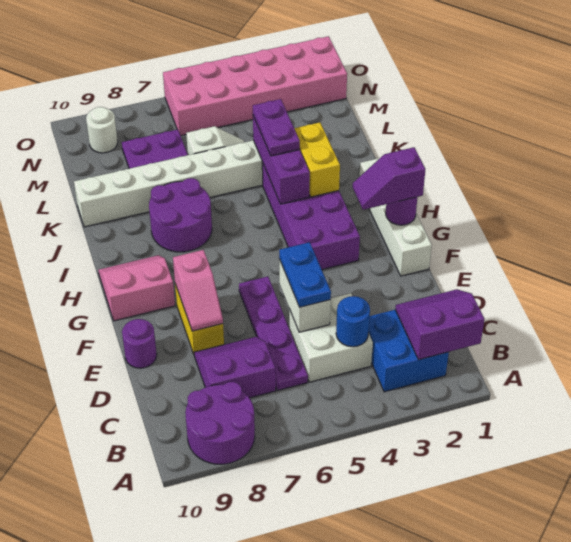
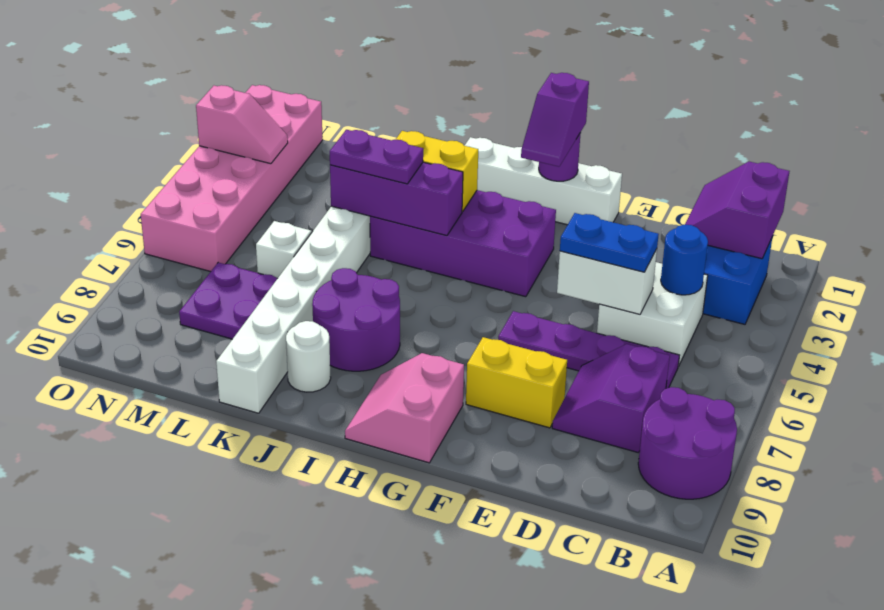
pink slope E8:F8 level 2 top F -> pink slope N3:O3 level 2 top O
purple round brick E10 level 1 -> none
white round brick N9 level 1 -> white round brick J9 level 1

